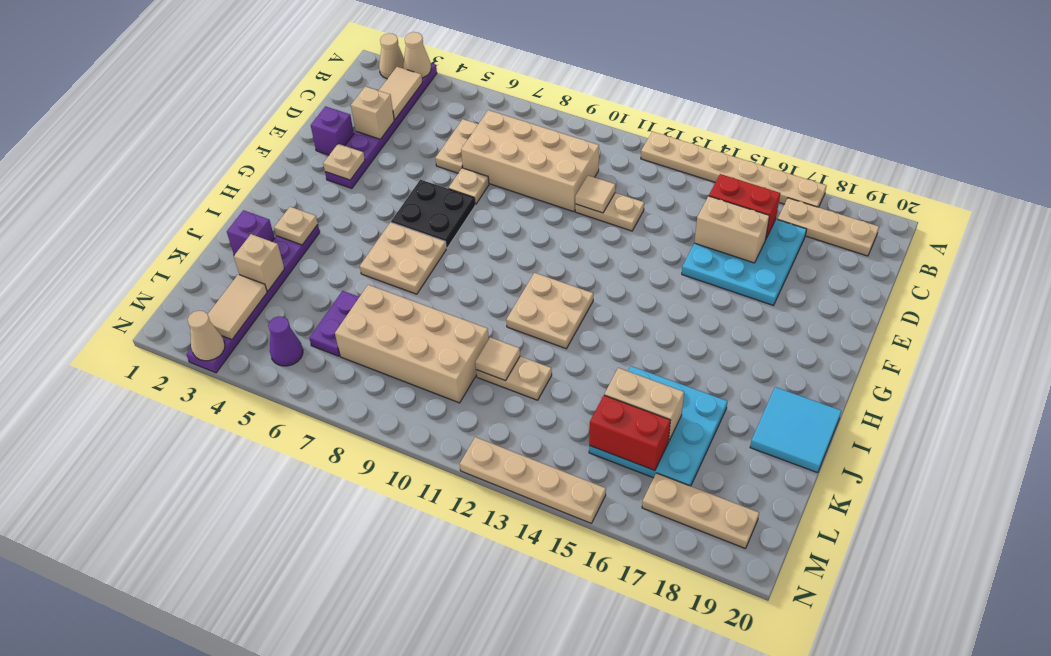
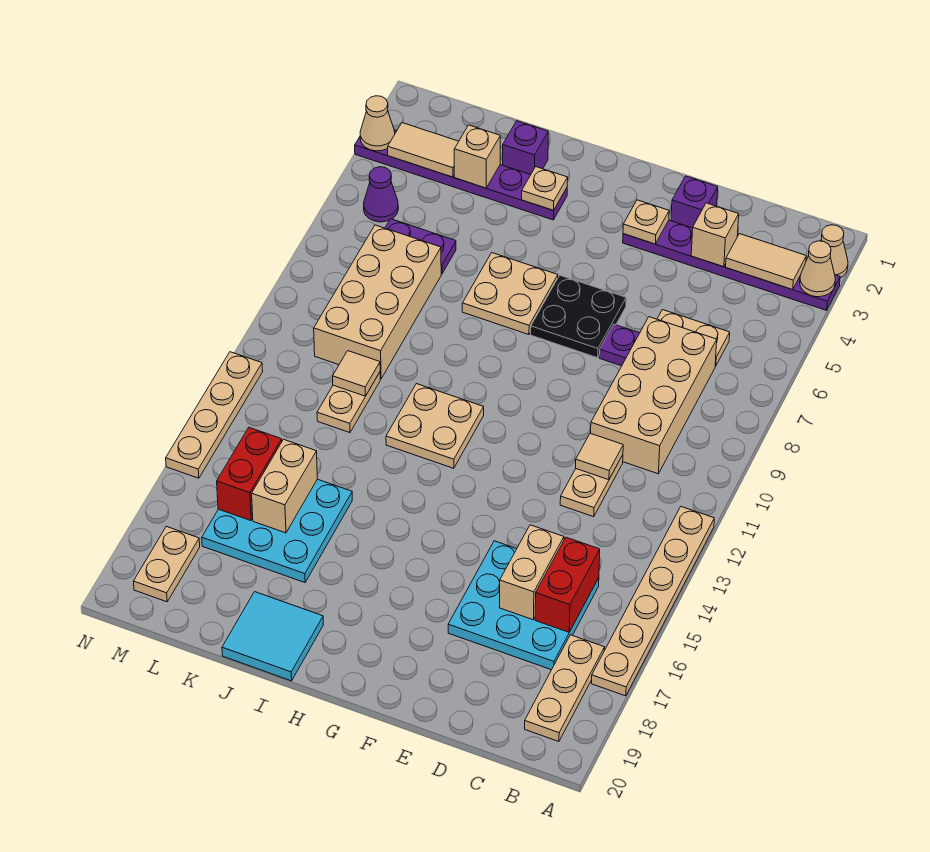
tan plate E7 level 1 -> purple plate E7 level 1
tan plate M17:M19 level 1 -> tan plate M18:M19 level 1

